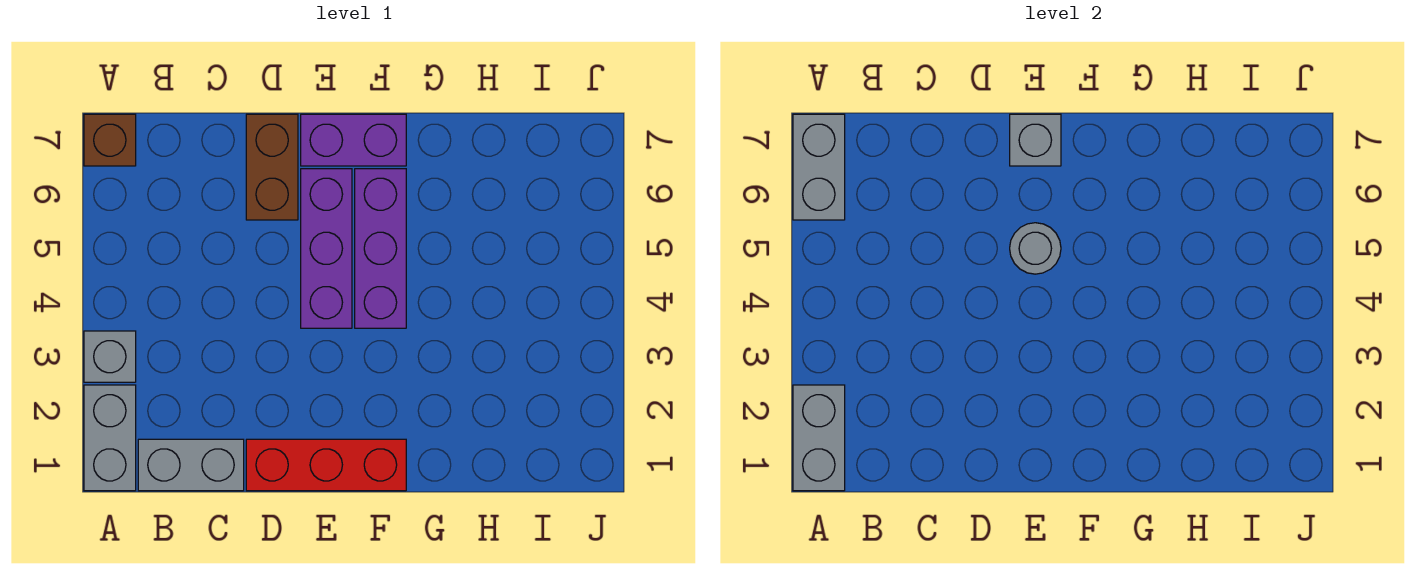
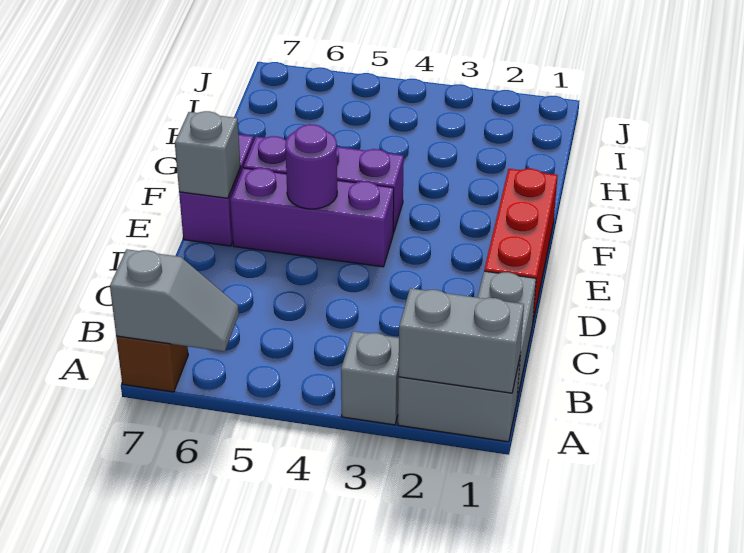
grey brick A6:A7 level 2 -> grey slope A6:A7 level 2 top 7
brown brick D6:D7 level 1 -> none
grey round brick E5 level 2 -> purple round brick E5 level 2

